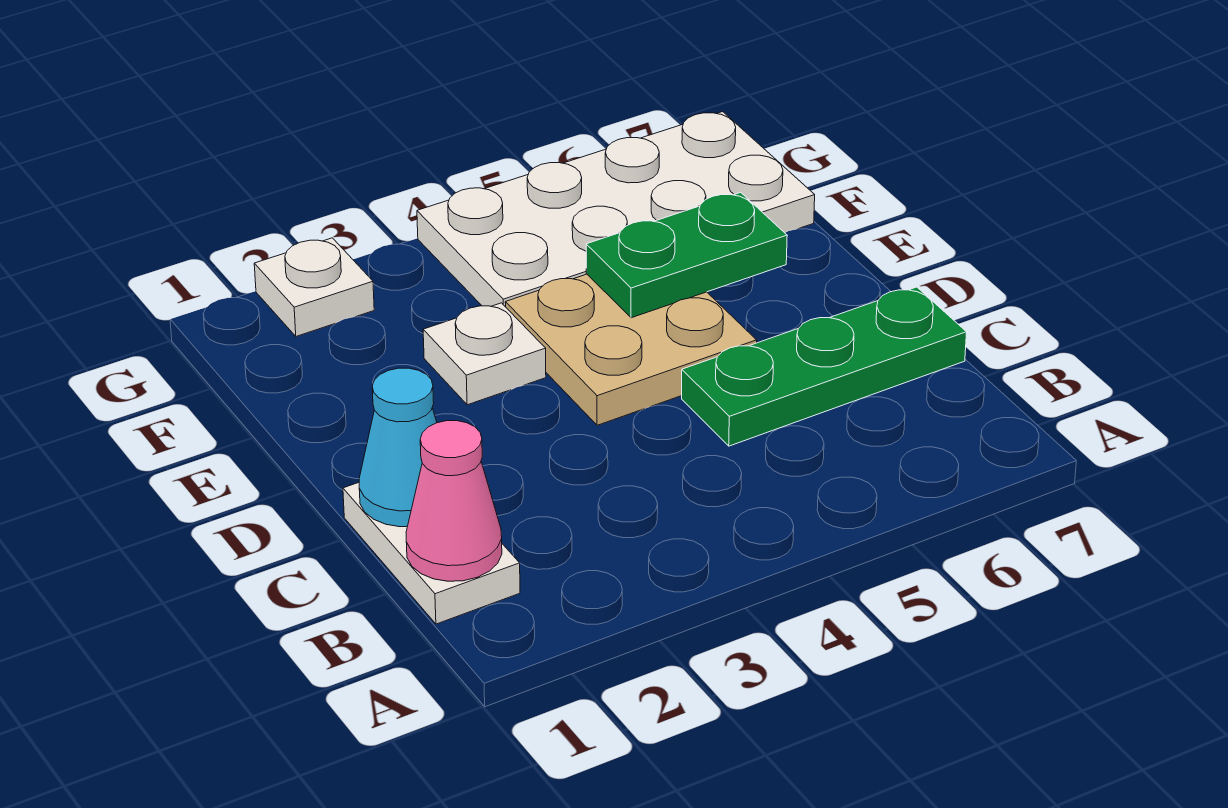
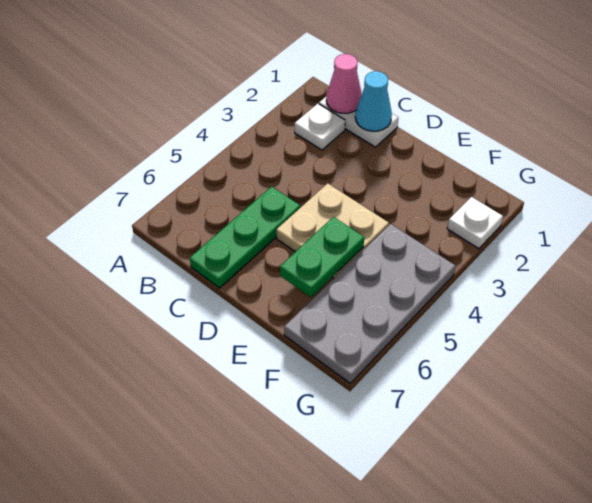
white plate E3 level 1 -> white plate B2 level 1
white plate F4:G7 level 1 -> grey plate F4:G7 level 1

